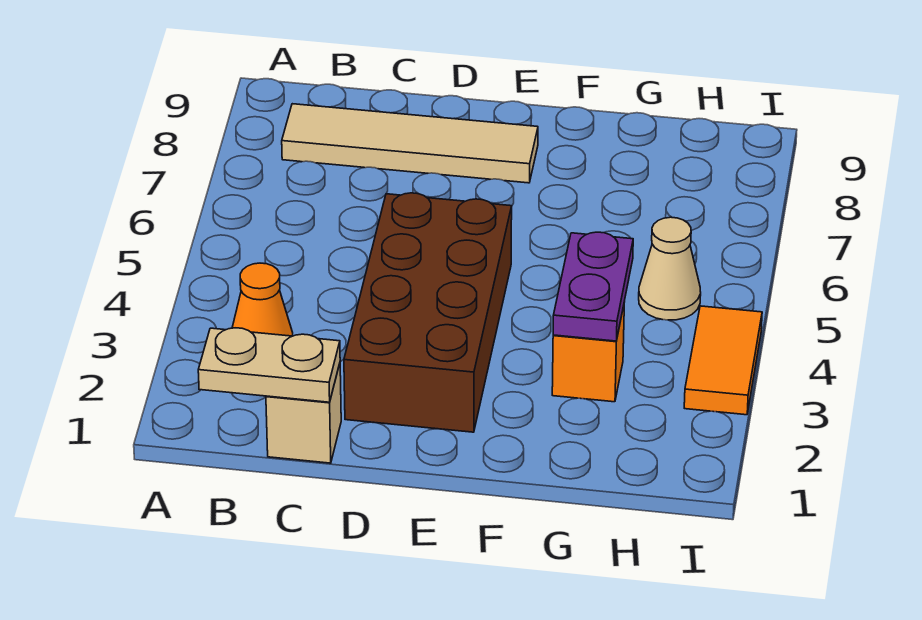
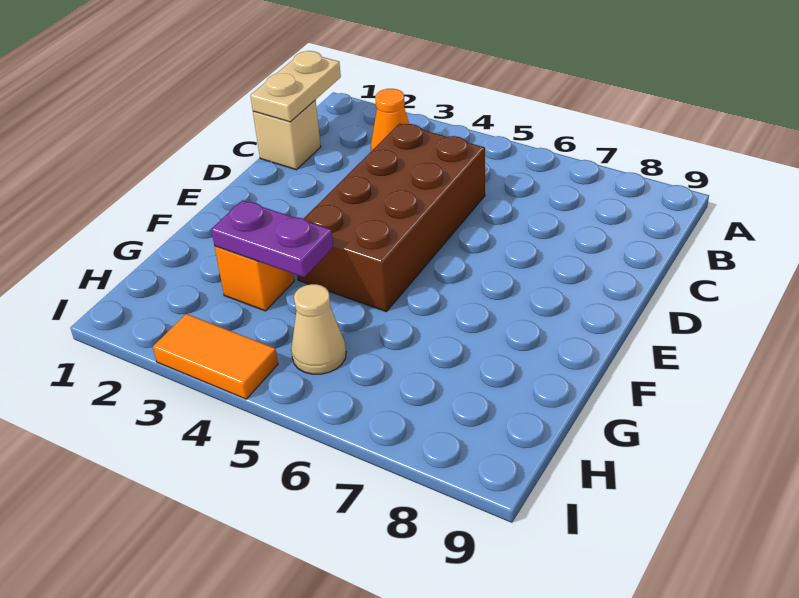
tan tile B8:E8 level 1 -> none
brown brick D2:E5 level 1 -> brown brick C4:F5 level 1

